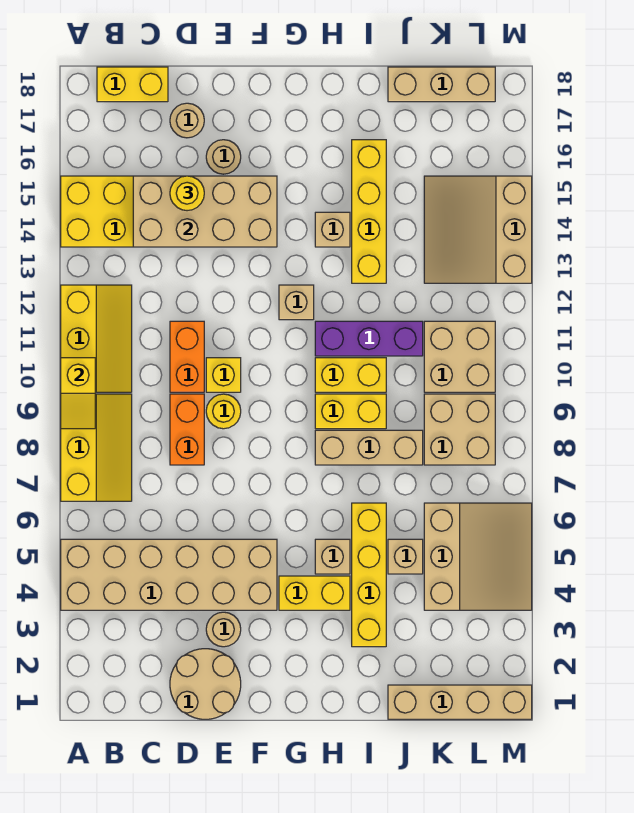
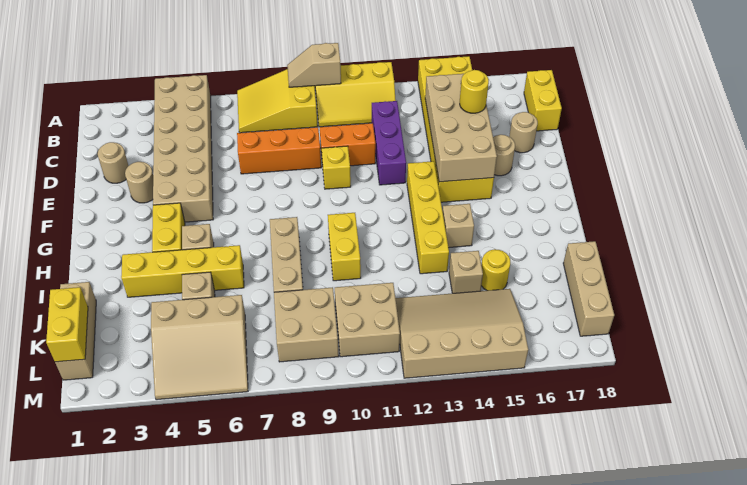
yellow slope A7:B9 level 1 top A -> yellow slope A7:B9 level 1 top 9
yellow slope A9:A10 level 2 top 10 -> tan slope A9:A10 level 2 top 10
tan round brick D1:E2 level 1 -> tan round brick D2 level 1
orange brick D8:D9 level 1 -> orange brick D7:D9 level 1
yellow round brick E9 level 1 -> yellow round brick J15 level 1
tan brick G12 level 1 -> tan brick J14 level 1
yellow brick H9:I9 level 1 -> yellow brick K1:L1 level 2
purple brick H11:J11 level 1 -> purple brick C12:E12 level 1
yellow brick I13:I16 level 1 -> yellow brick F13:I13 level 1
tan brick J1:M1 level 1 -> tan brick J1:L1 level 1
tan slope K13:M15 level 1 top M -> tan slope K12:M15 level 1 top M

